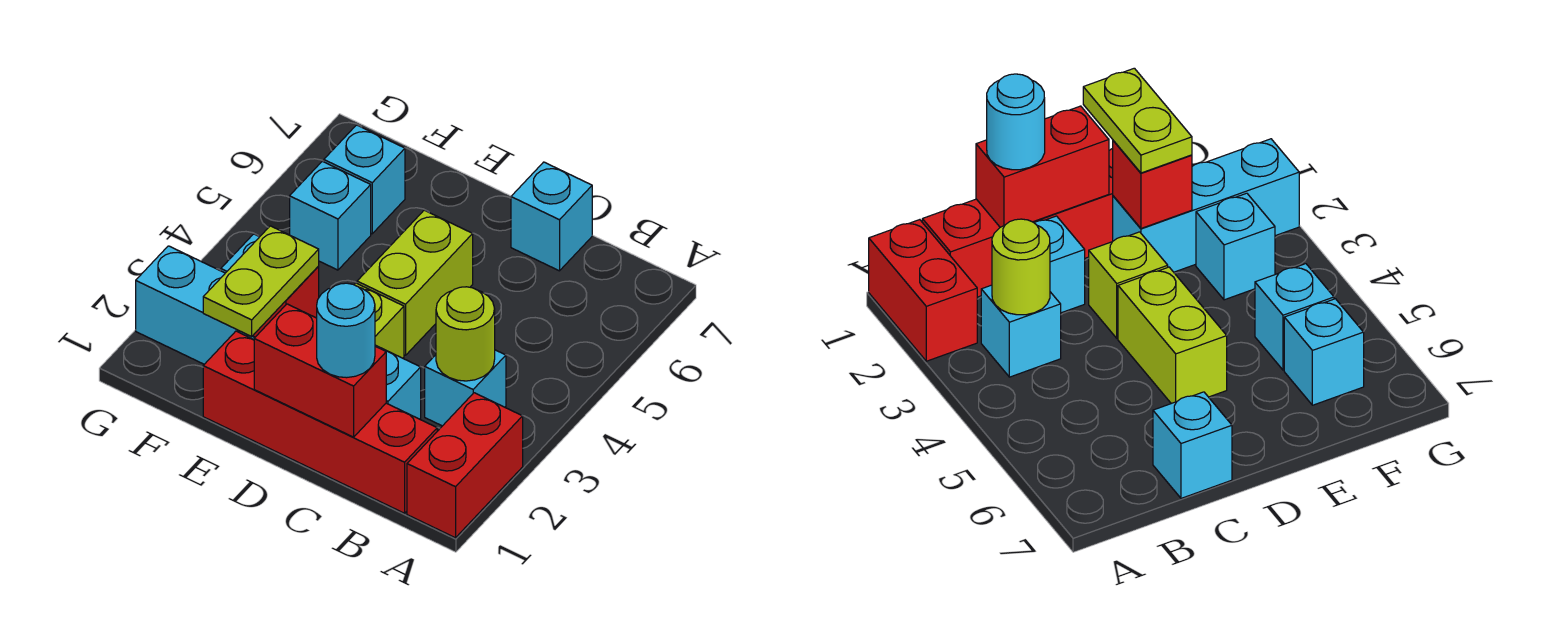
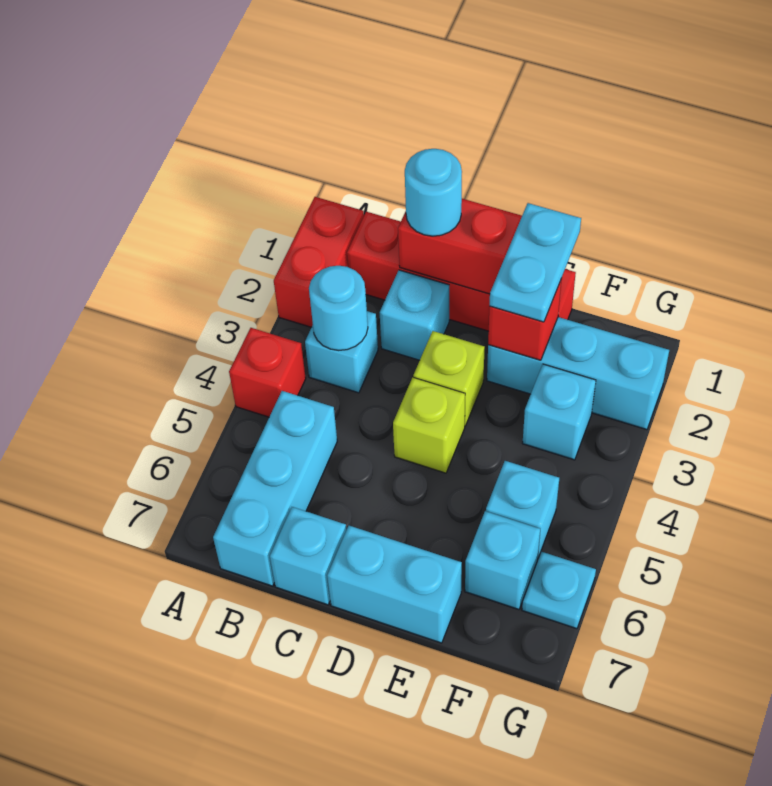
none -> red brick A4 level 1
lime round brick B3 level 2 -> cyan round brick B3 level 2
none -> cyan brick B5:B7 level 1
lime brick D4:D5 level 1 -> lime brick D4 level 1
none -> cyan brick D7:E7 level 1
lime plate E1:E2 level 3 -> cyan plate E1:E2 level 3
none -> cyan plate G6 level 1

